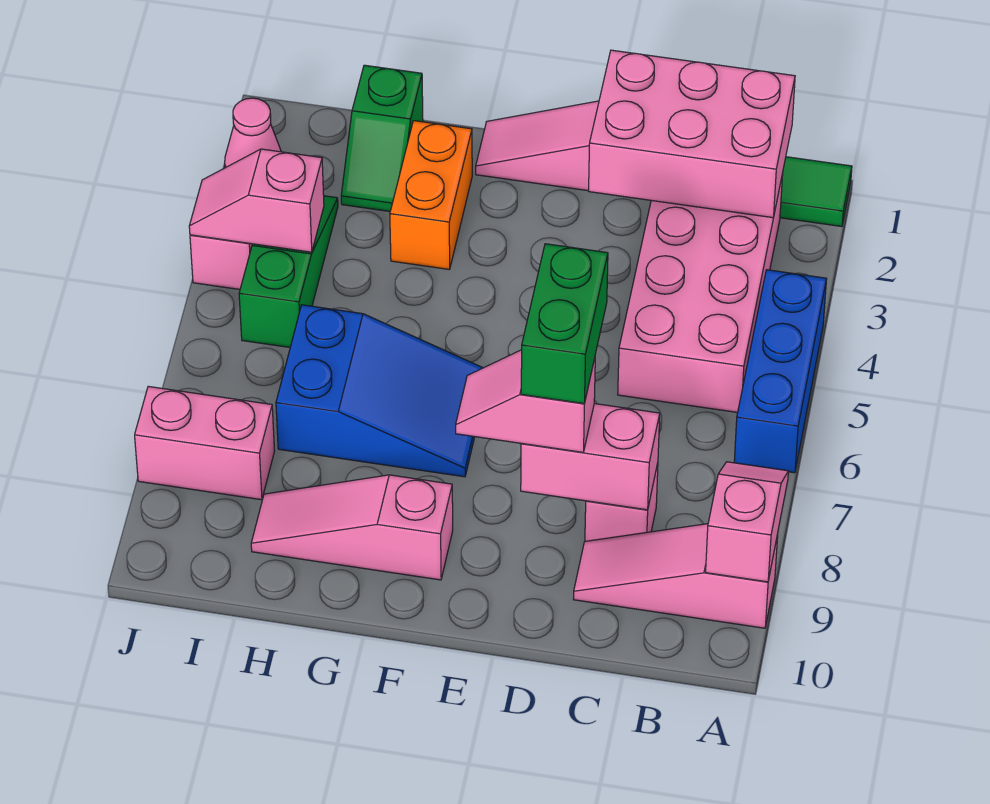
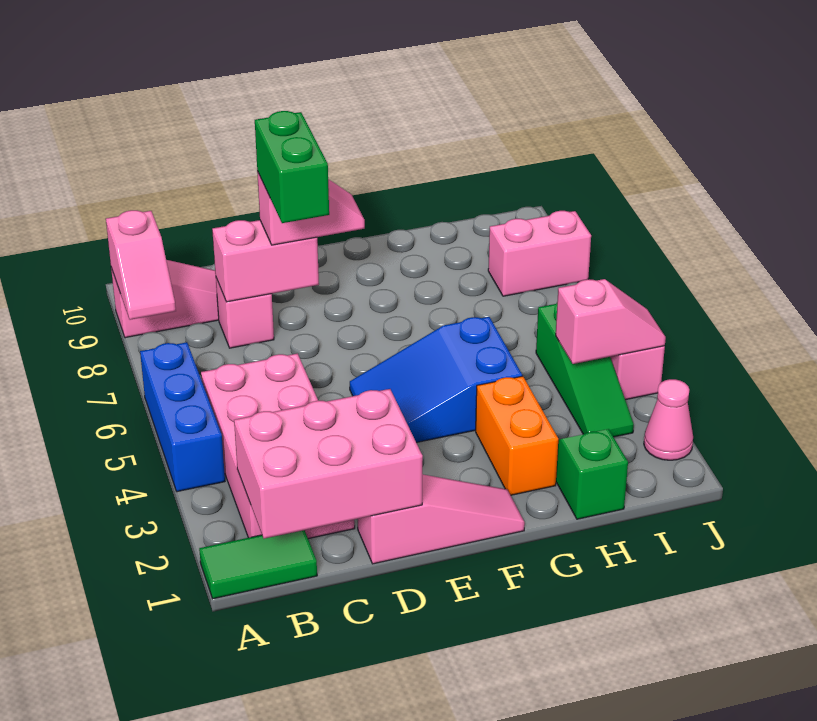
blue slope F6:H7 level 1 top H -> blue slope E4:G5 level 1 top G
pink slope F9:H9 level 1 top F -> none

